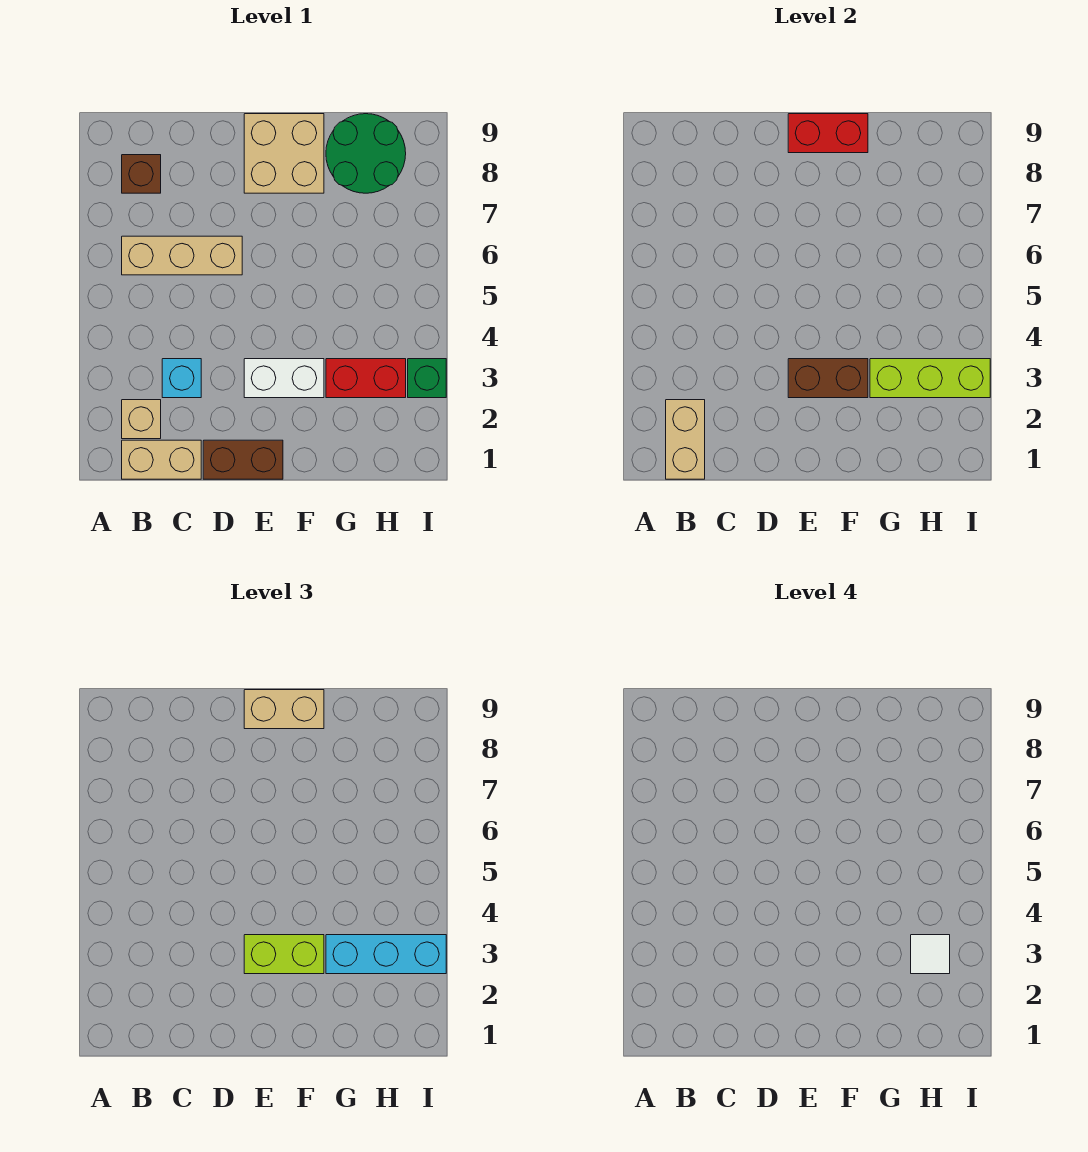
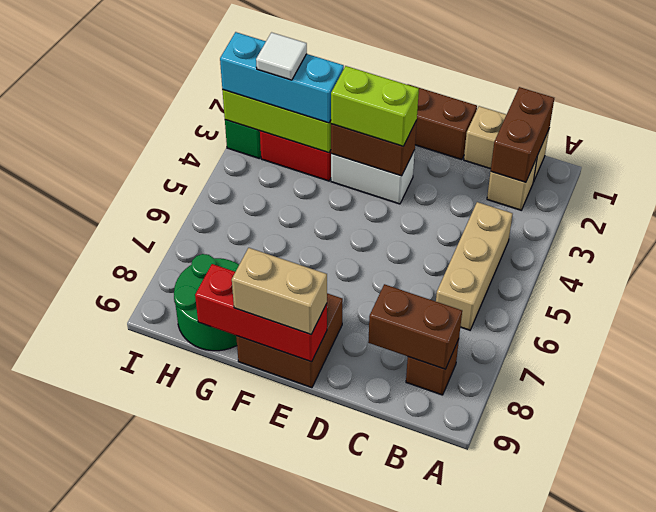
tan brick B1:B2 level 2 -> brown brick B1:B2 level 2
tan brick B6:D6 level 1 -> tan brick B4:B6 level 1
none -> brown brick B8:C8 level 2
cyan brick C3 level 1 -> none
tan brick E8:F9 level 1 -> brown brick E8:F9 level 1
red brick E9:F9 level 2 -> red brick E9:G9 level 2

